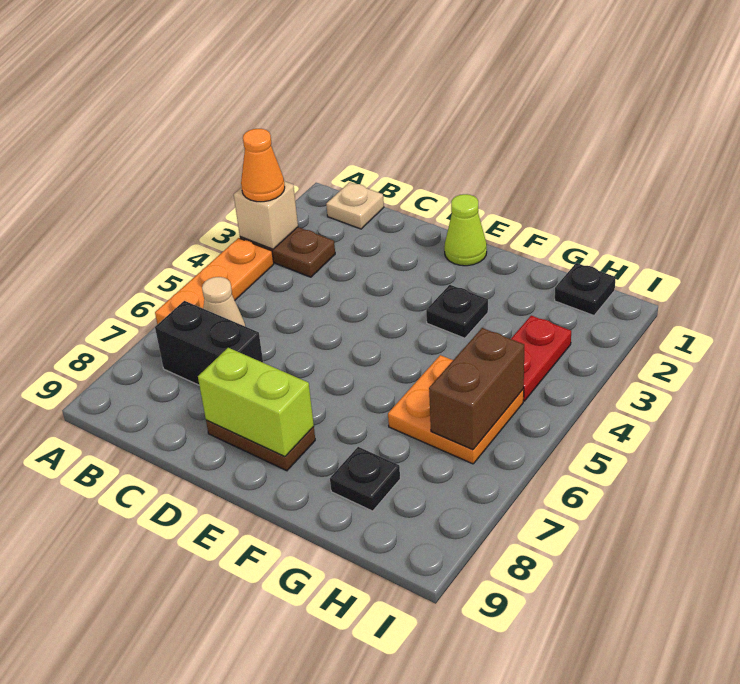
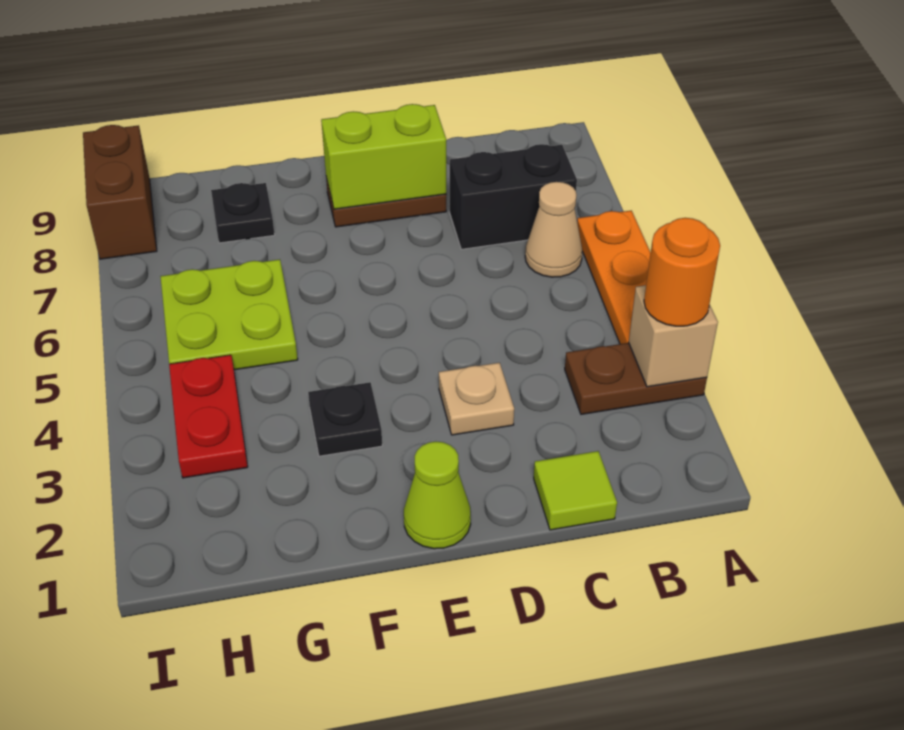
orange cone A3 level 3 -> orange round brick A3 level 3
tan plate B1 level 1 -> tan plate D3 level 1
none -> lime tile C1 level 1
orange plate G5:H6 level 1 -> lime plate G5:H6 level 1
black plate H1 level 1 -> none
brown brick H5:H6 level 2 -> brown brick I8:I9 level 1

